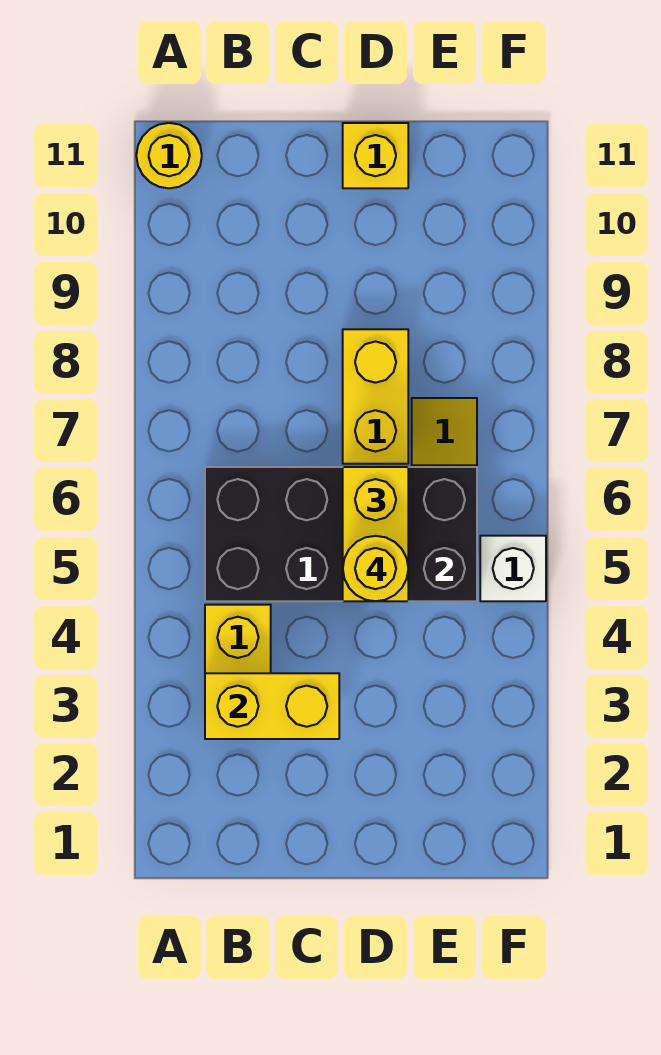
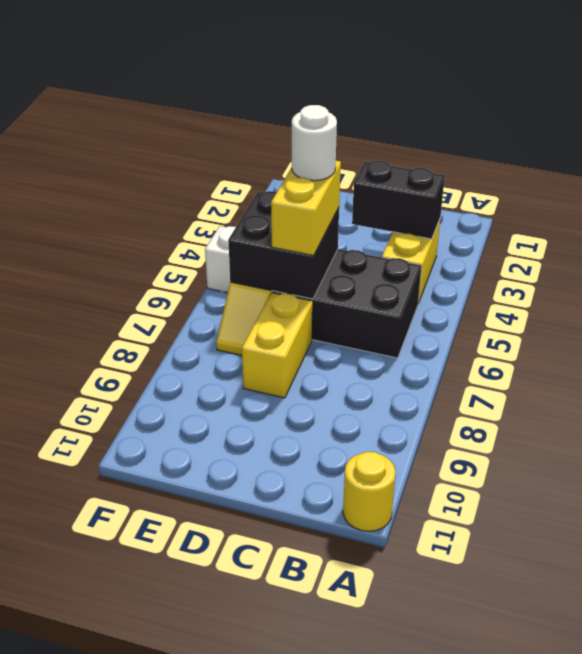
yellow brick B3:C3 level 2 -> black brick B3:C3 level 2
yellow round brick D5 level 4 -> white round brick D5 level 4
yellow brick D11 level 1 -> none

